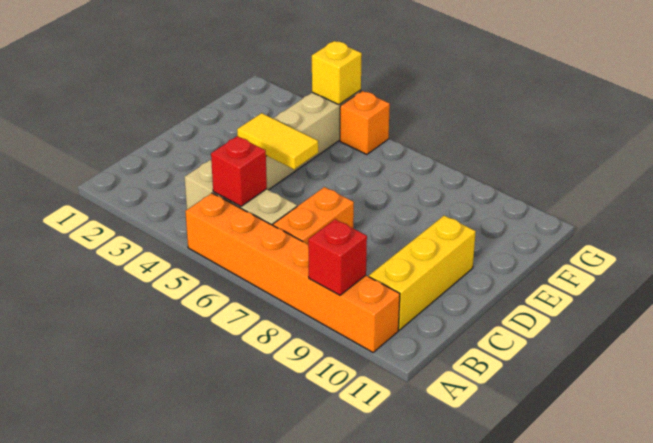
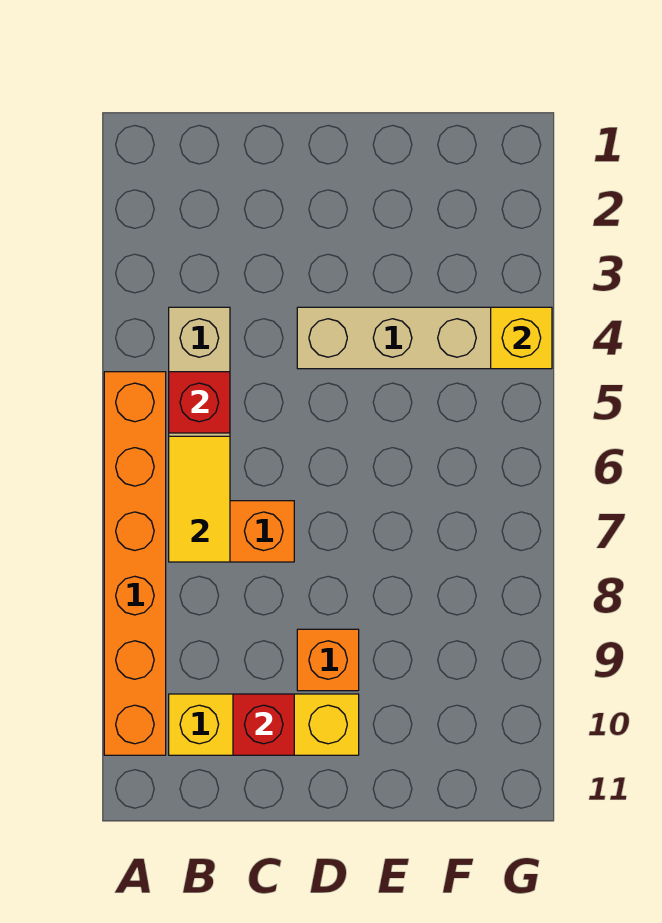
red brick A9 level 2 -> red brick C10 level 2
yellow tile D4:D5 level 2 -> yellow tile B6:B7 level 2
orange brick G5 level 1 -> orange brick D9 level 1

